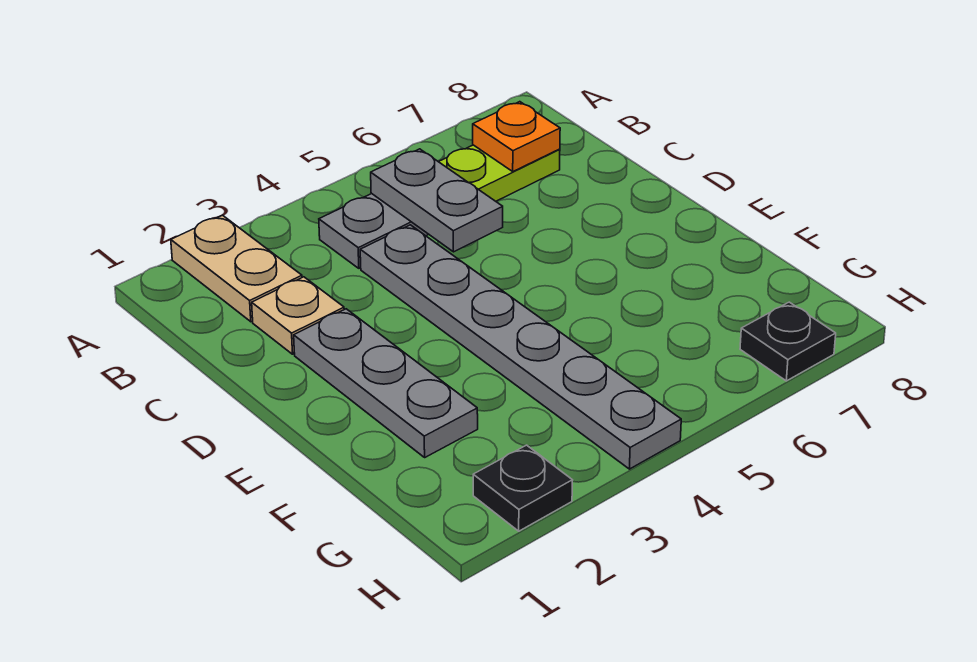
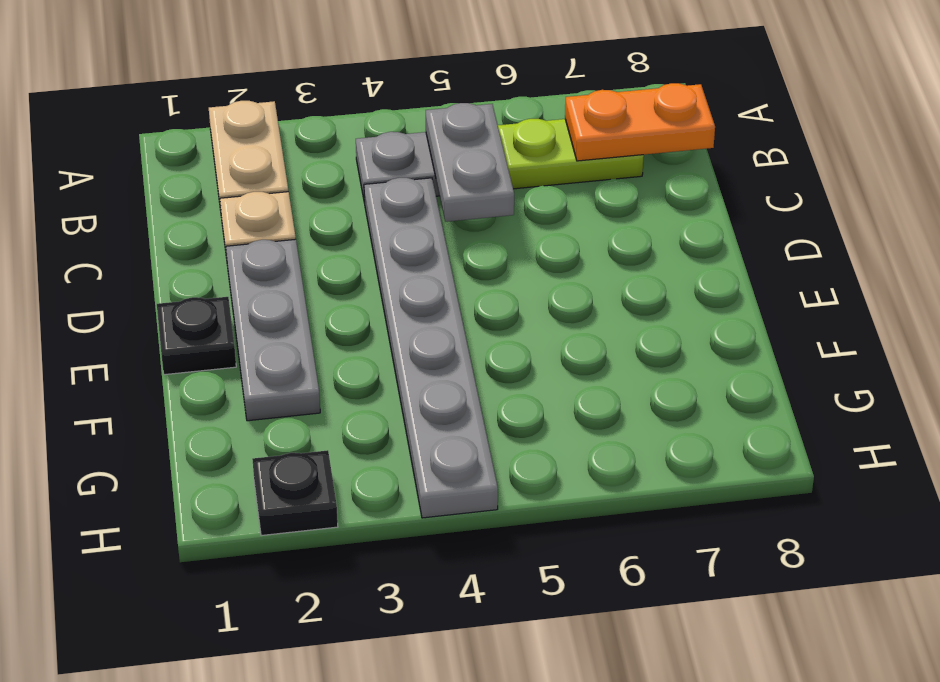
orange plate B7 level 2 -> orange plate B7:B8 level 2
black plate H7 level 1 -> black plate E1 level 1

